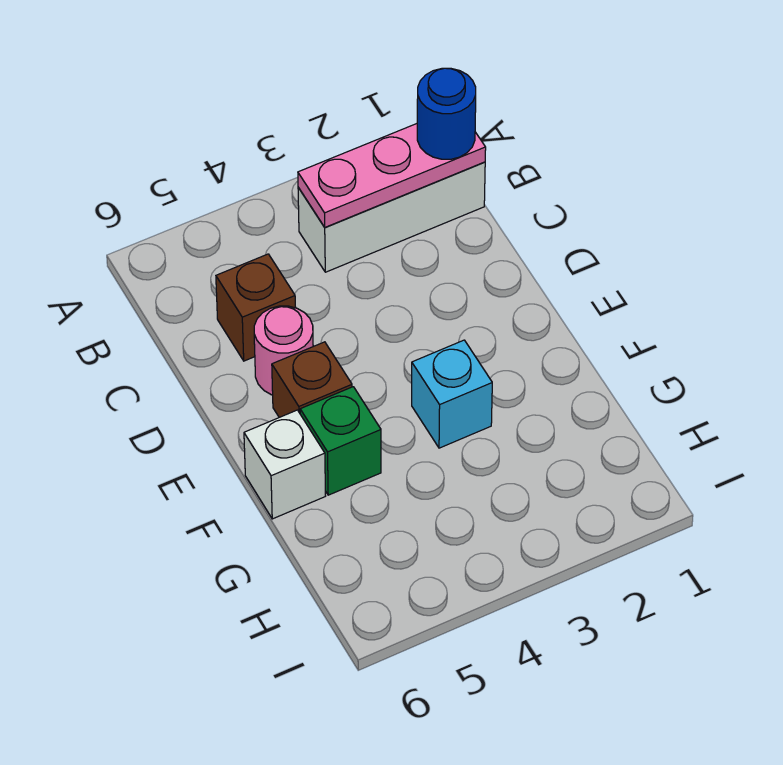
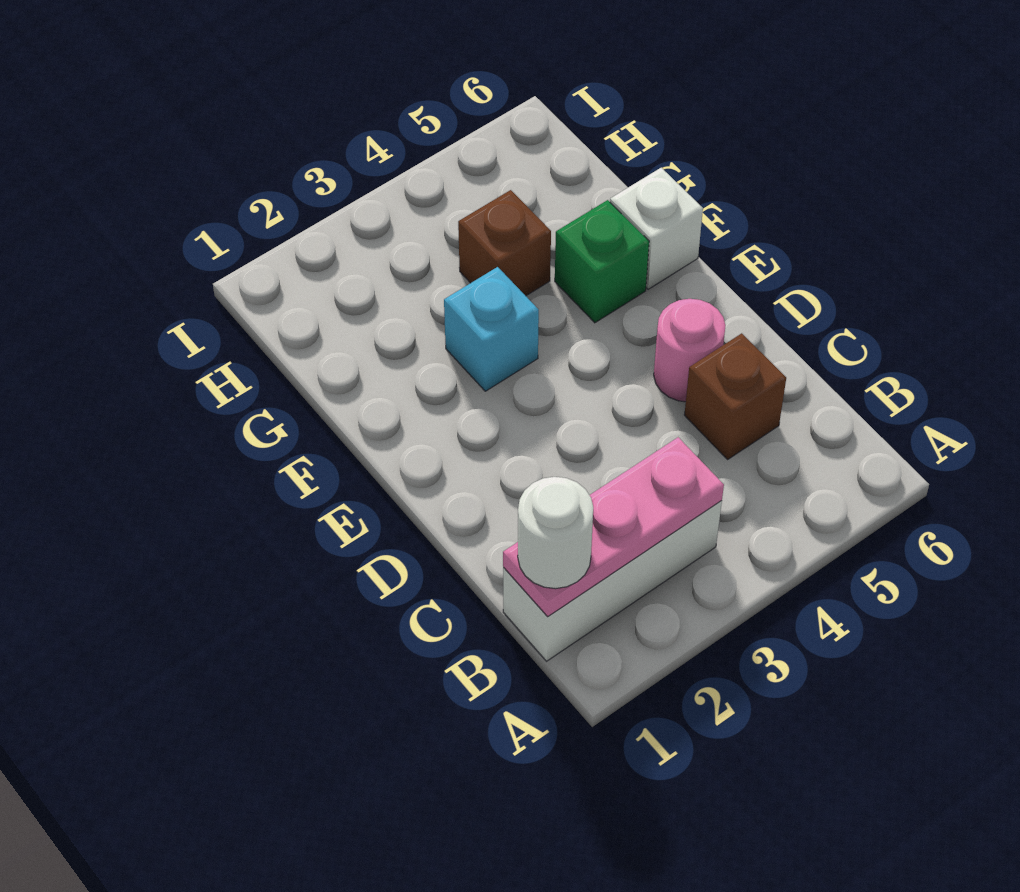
blue round brick B1 level 3 -> white round brick B1 level 3
brown brick E5 level 1 -> brown brick G4 level 1

